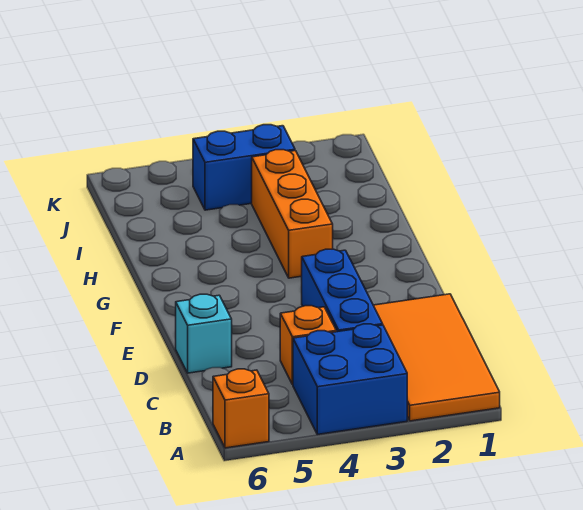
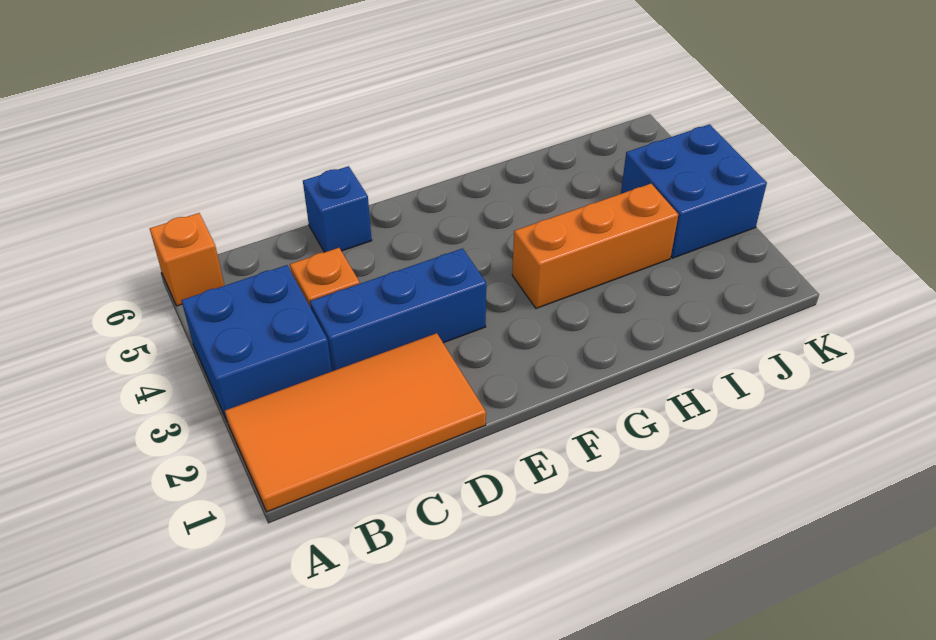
cyan brick D6 level 1 -> blue brick D6 level 1
blue brick J3:J4 level 1 -> blue brick J3:K4 level 1

